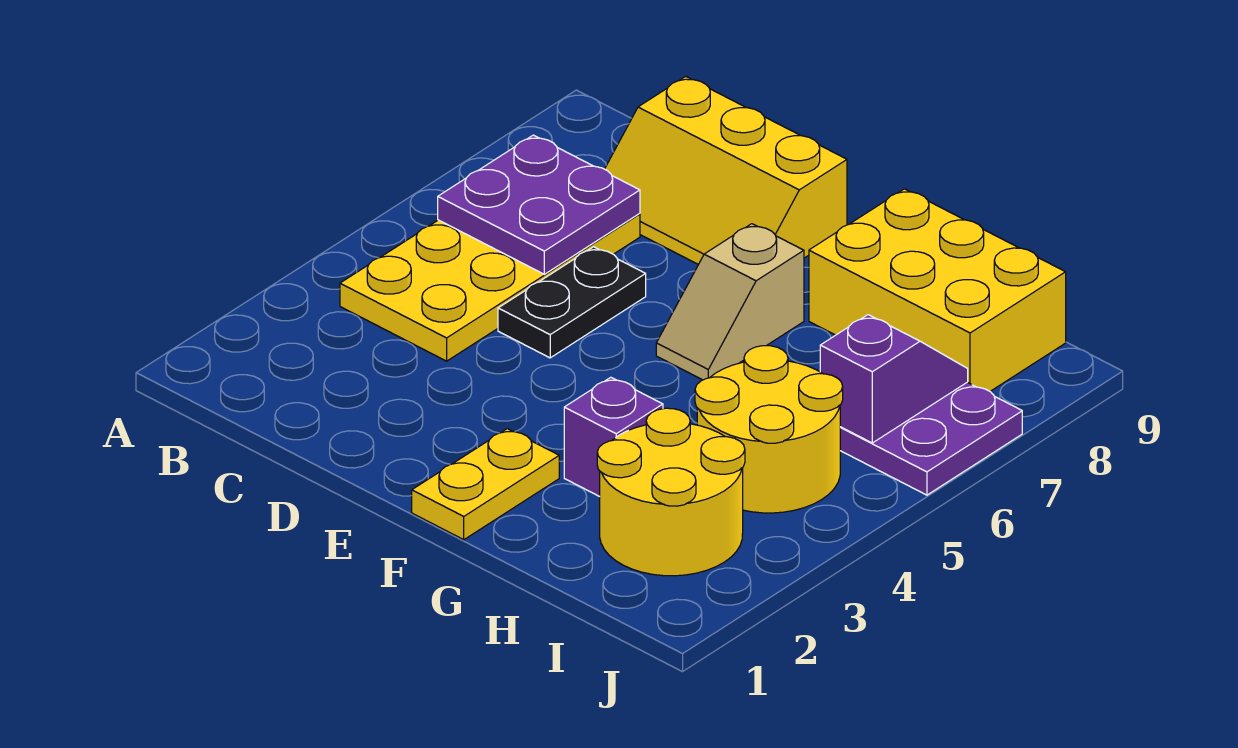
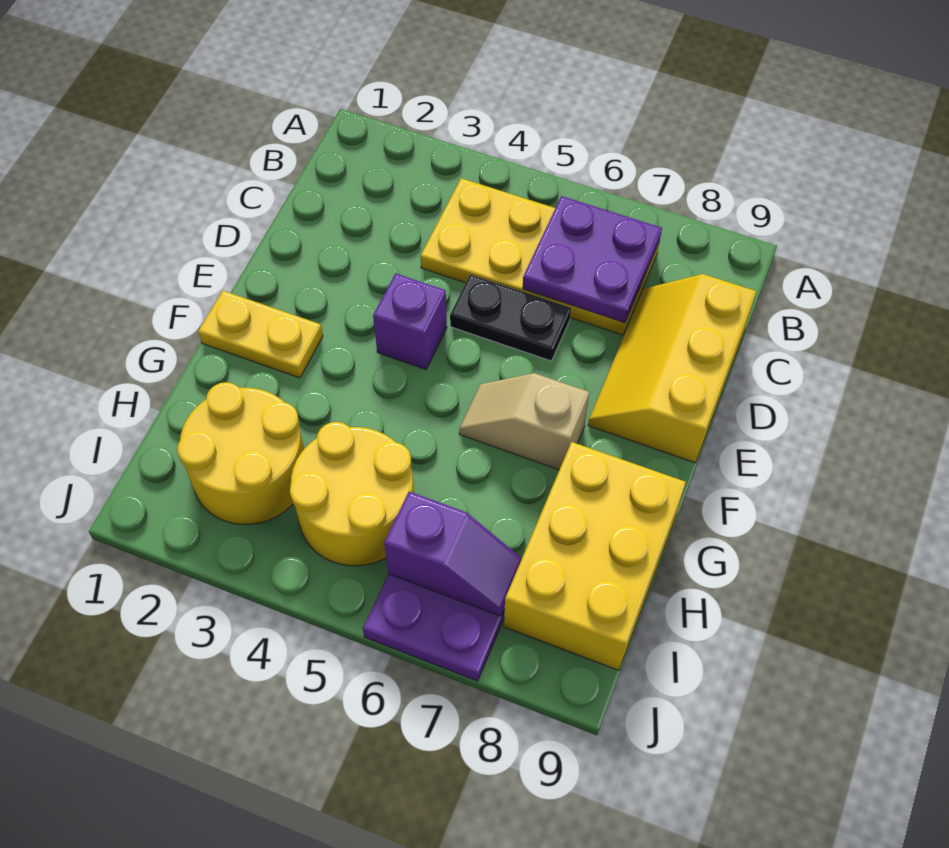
purple brick G3 level 1 -> purple brick E4 level 1

